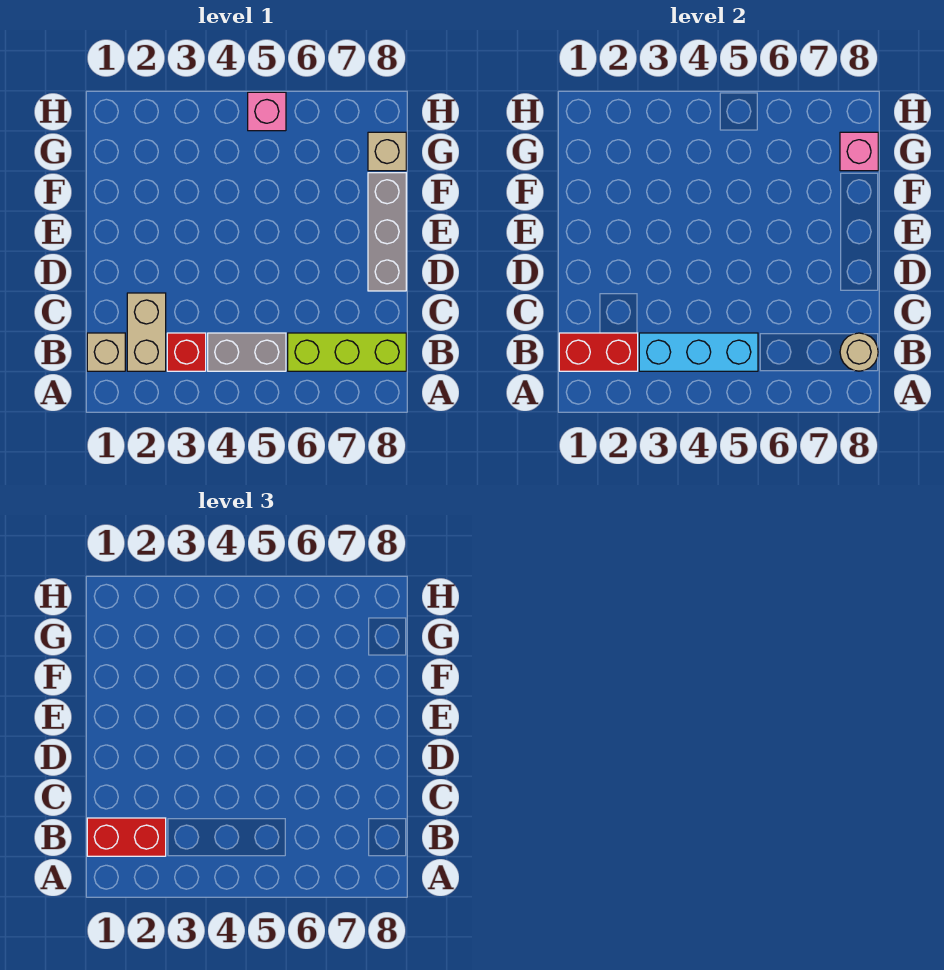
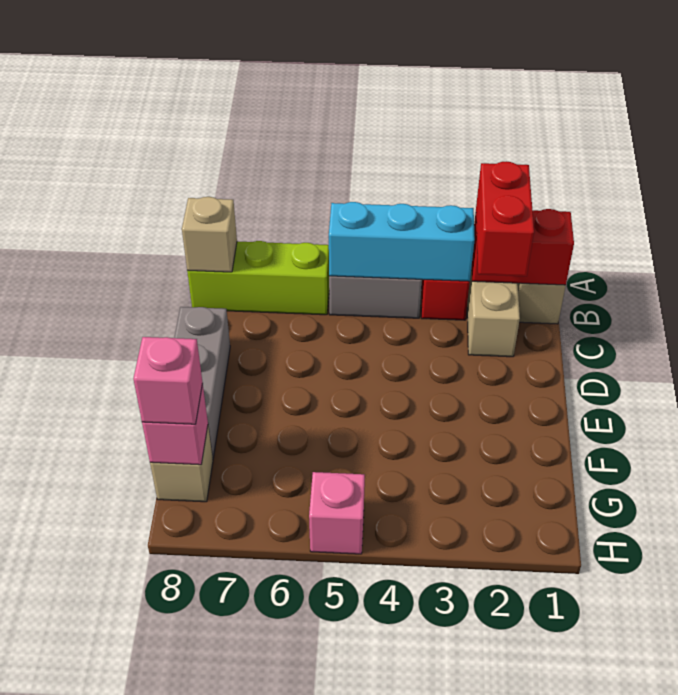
red brick B1:B2 level 3 -> red brick B2:C2 level 3
tan round brick B8 level 2 -> tan brick B8 level 2
none -> pink brick G8 level 3

